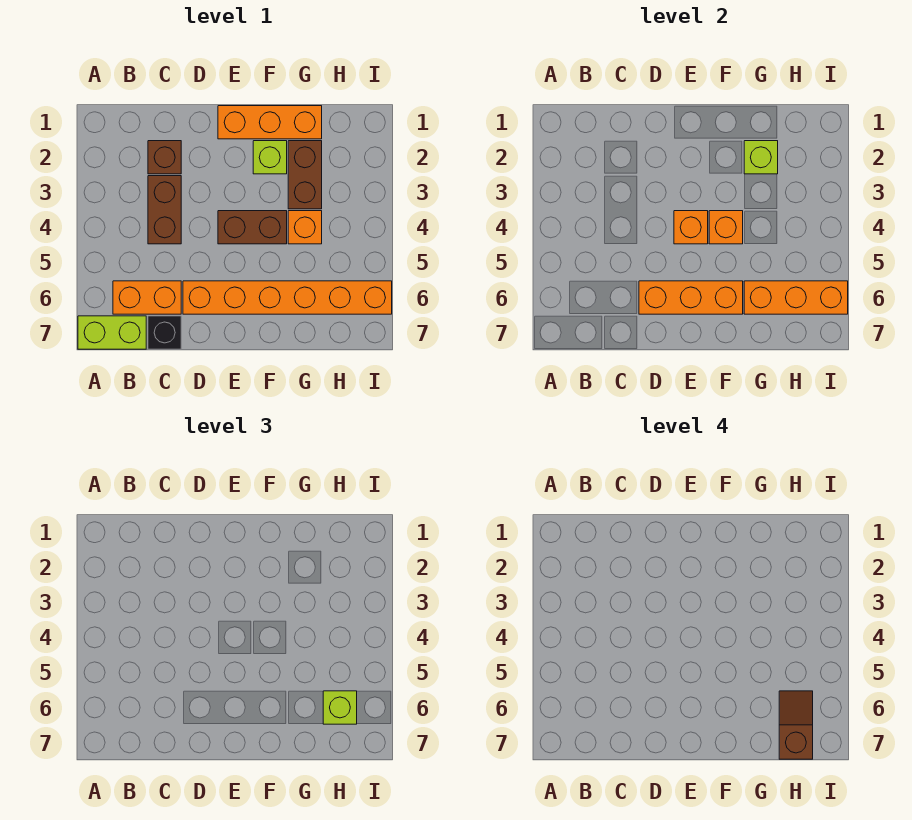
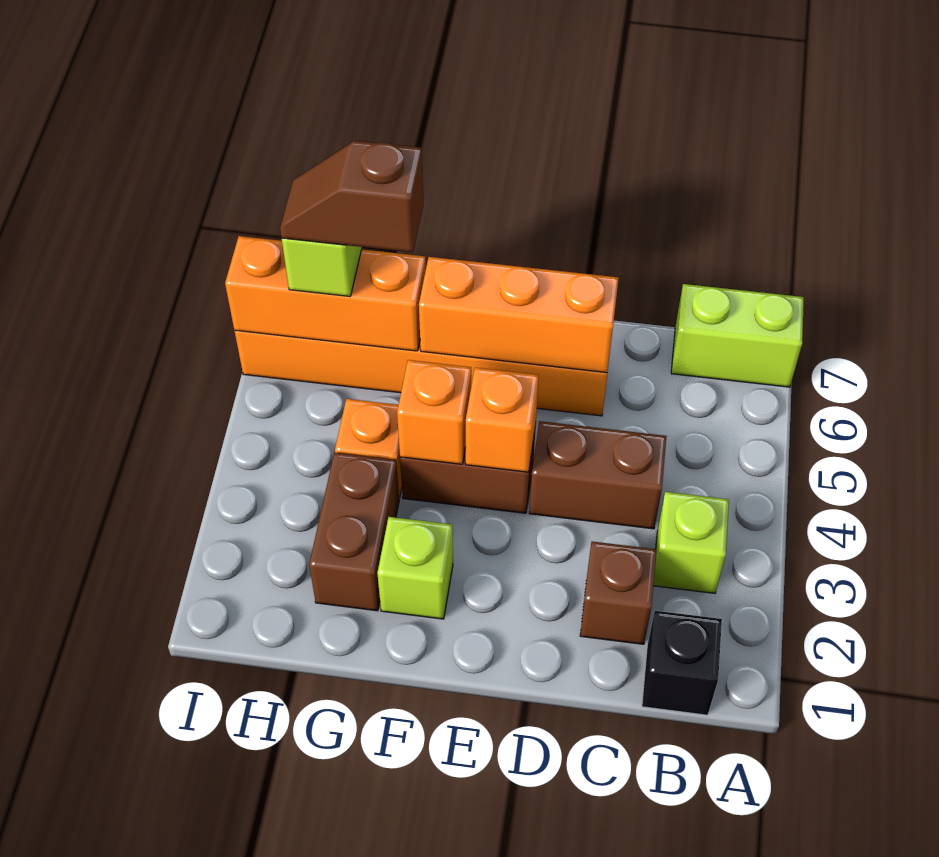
orange brick B6:C6 level 1 -> none
brown brick C3:C4 level 1 -> brown brick C4:D4 level 1
black brick C7 level 1 -> black brick B1 level 1
orange brick E1:G1 level 1 -> none
lime brick G2 level 2 -> lime brick B3 level 1
brown slope H6:H7 level 4 top 7 -> brown slope G6:H6 level 4 top G

